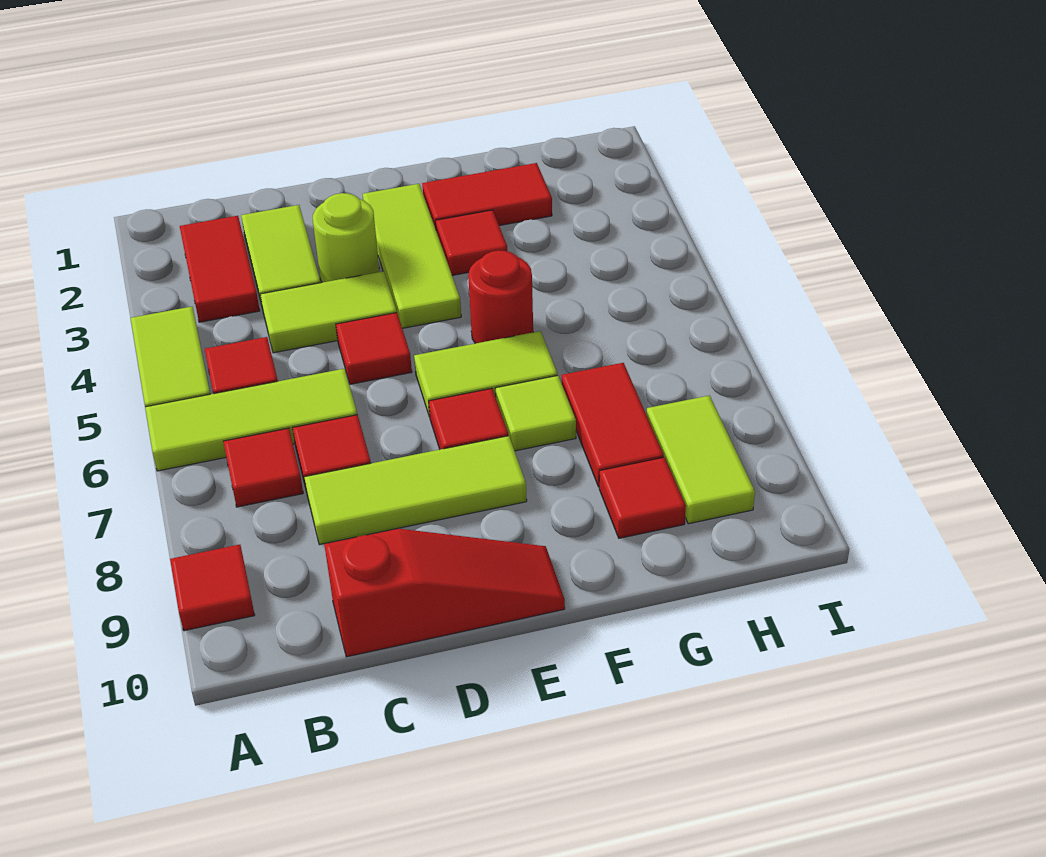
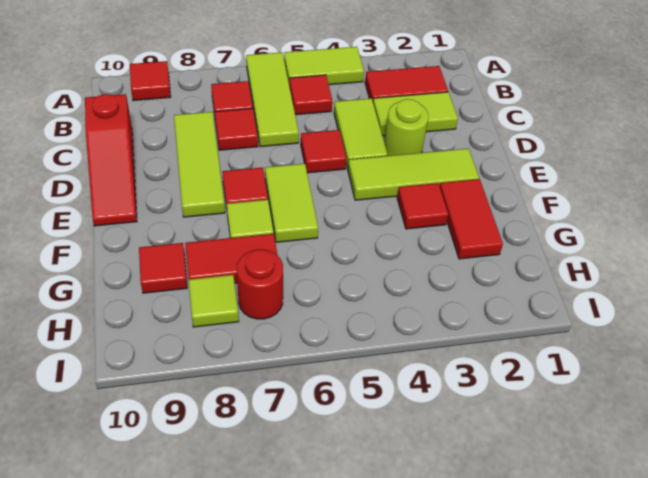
red round brick F5 level 1 -> red round brick H7 level 1
lime tile H8:H9 level 1 -> lime tile H8 level 1

